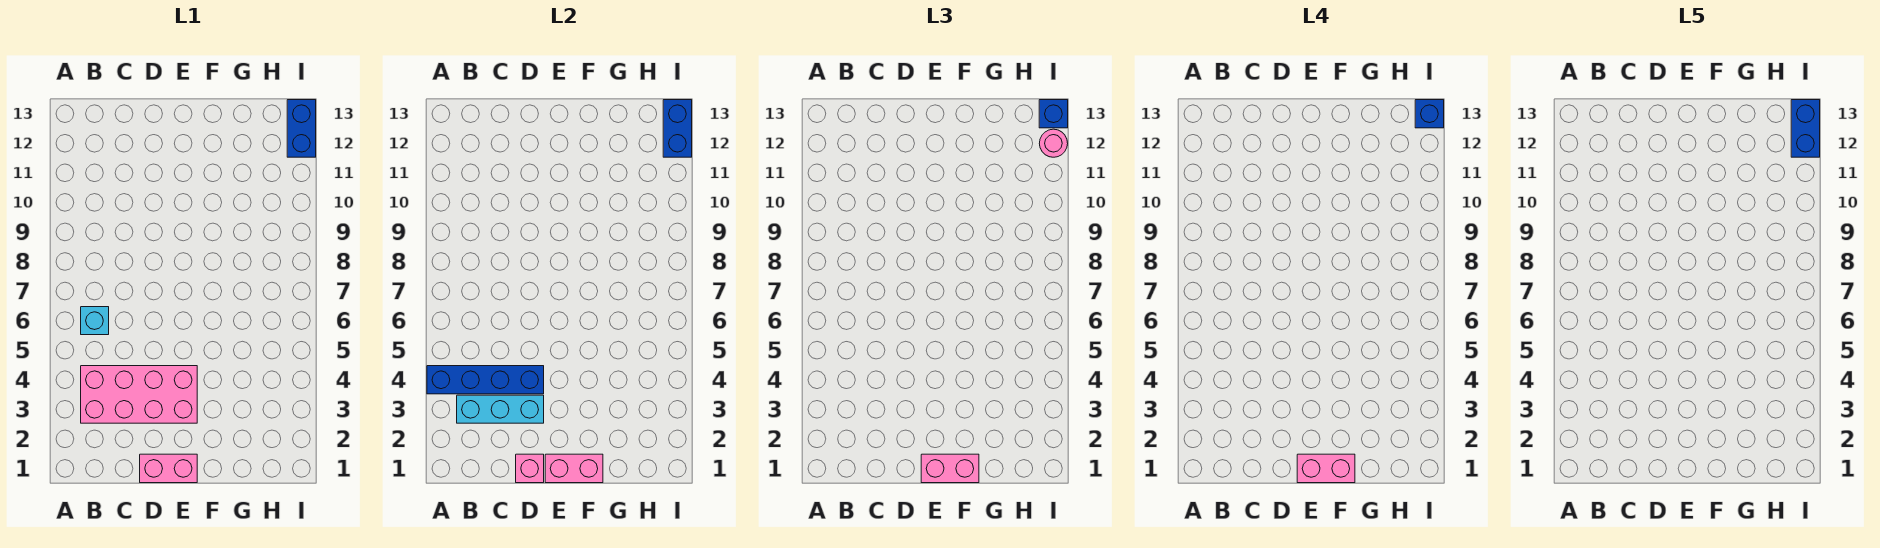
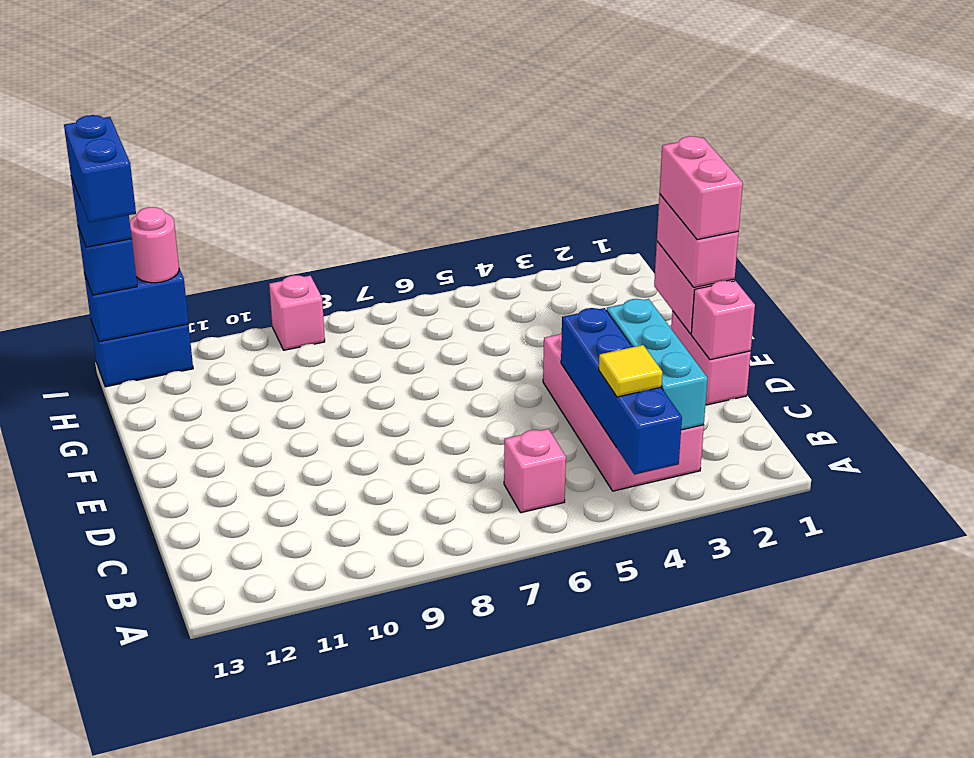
none -> yellow tile B4 level 3
cyan brick B6 level 1 -> pink brick B6 level 1
none -> pink brick I9 level 1
blue brick I12:I13 level 5 -> blue brick H13:I13 level 5

